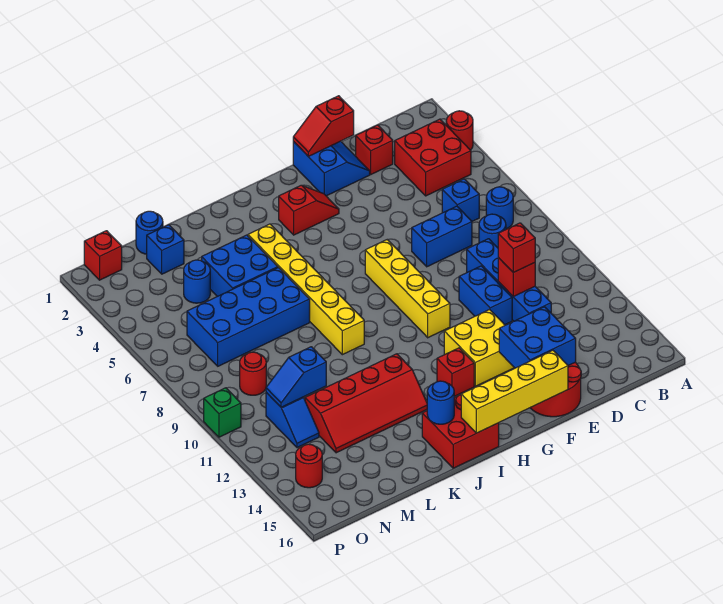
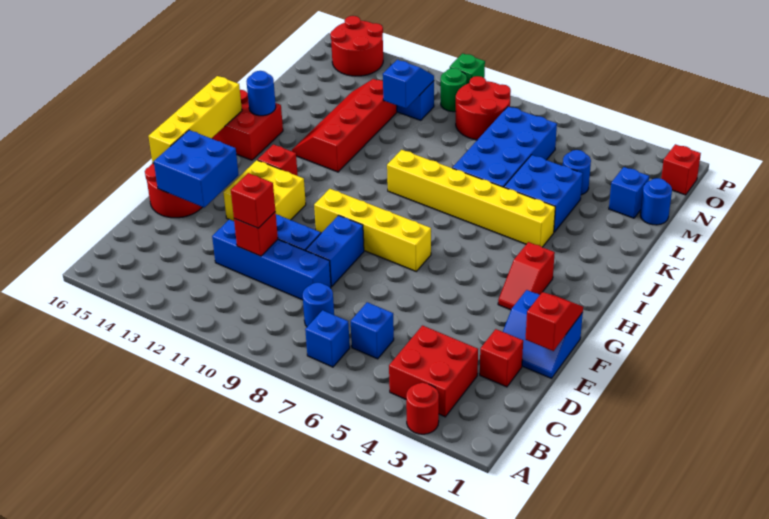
blue round brick B7 level 1 -> blue brick B7 level 1
blue brick D7:E7 level 1 -> blue brick E9:F9 level 1
red round brick N9 level 1 -> red round brick N8:O9 level 1
none -> green round brick O10 level 1
red round brick O14 level 1 -> red round brick O14:P15 level 1

